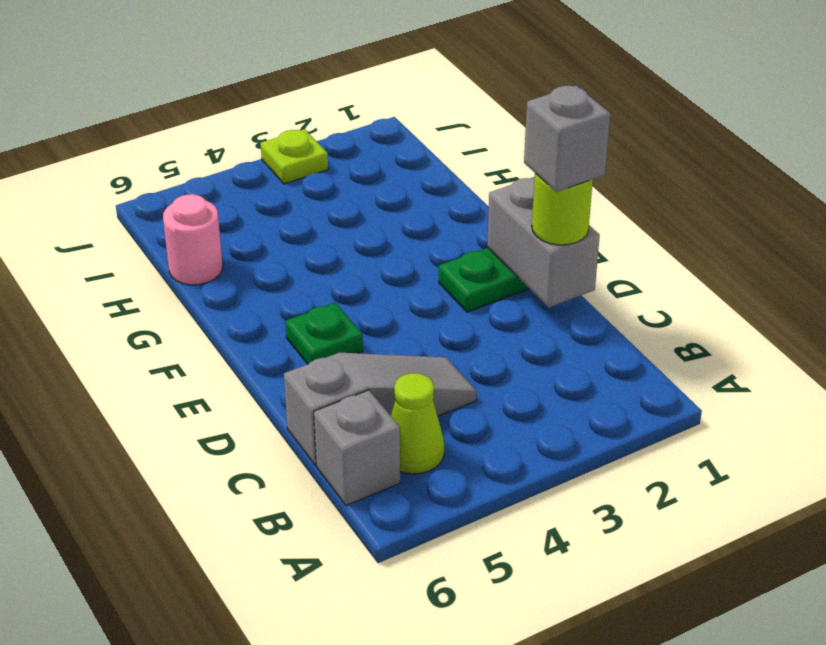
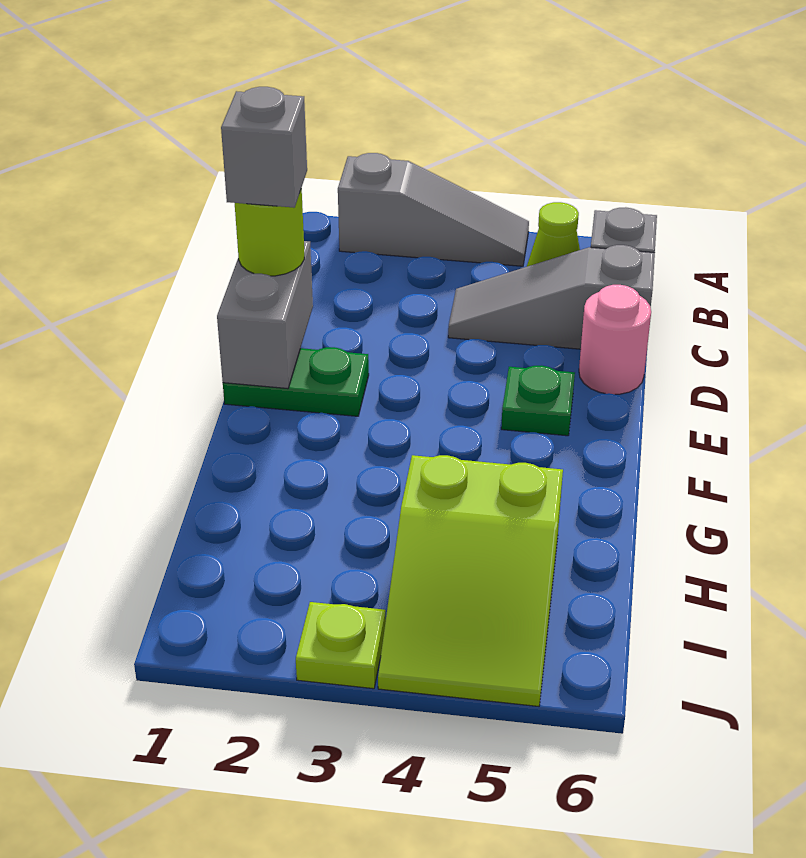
none -> grey slope A2:A4 level 1 top 2
none -> lime slope H4:J5 level 1 top H
pink round brick H6 level 1 -> pink round brick D6 level 1

